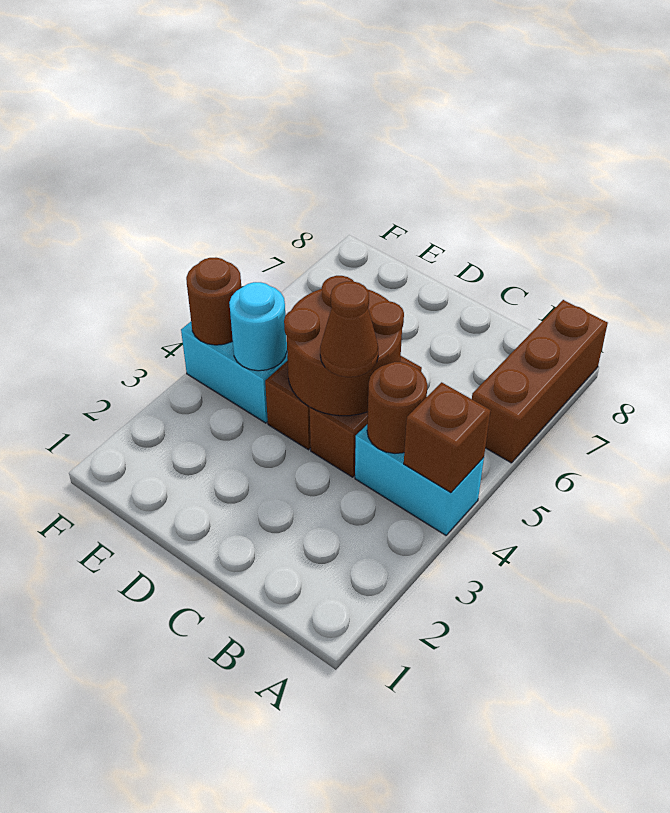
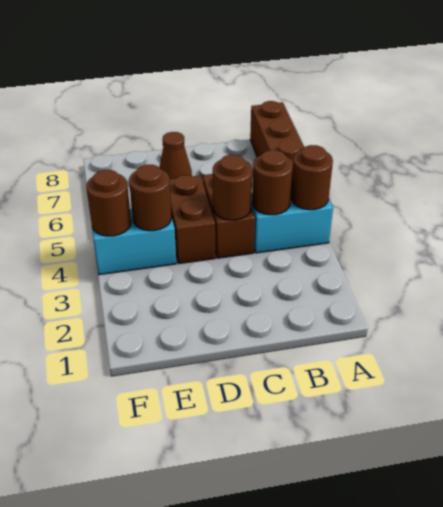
brown brick A4 level 2 -> brown round brick A4 level 2
brown round brick C4:D5 level 2 -> brown round brick C4 level 2
brown cone C4 level 3 -> brown cone D7 level 1
cyan round brick E4 level 2 -> brown round brick E4 level 2

